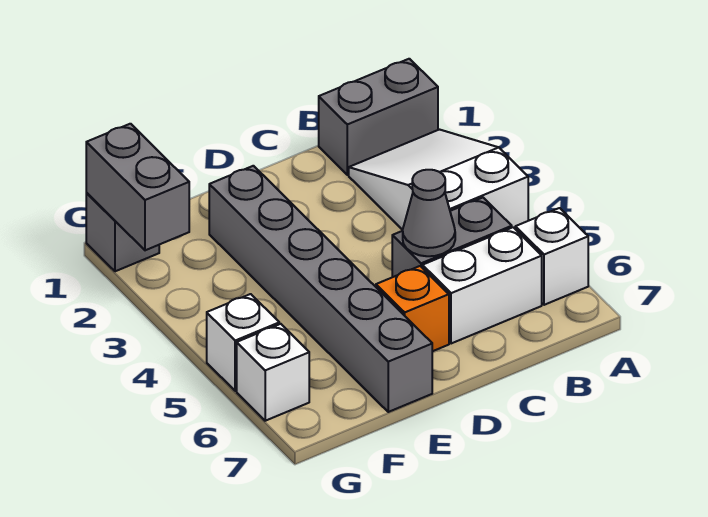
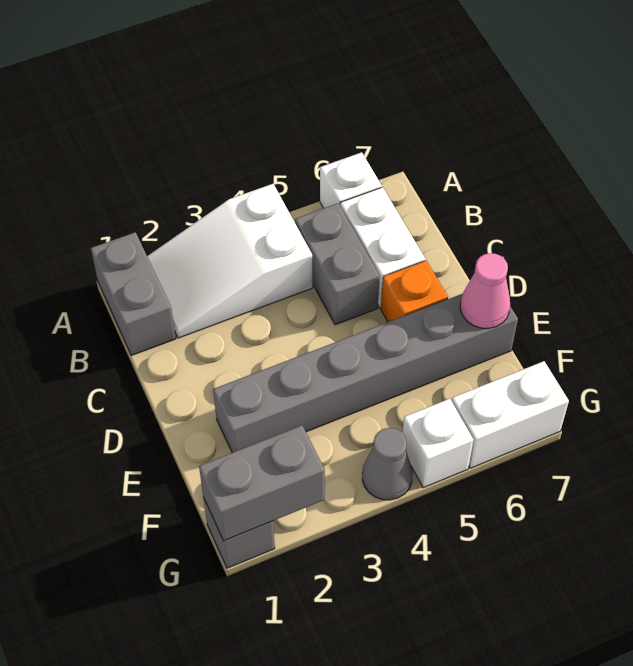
grey cone C5 level 2 -> grey cone G4 level 1
none -> pink cone E7 level 2
white brick G6 level 1 -> white brick G6:G7 level 1

